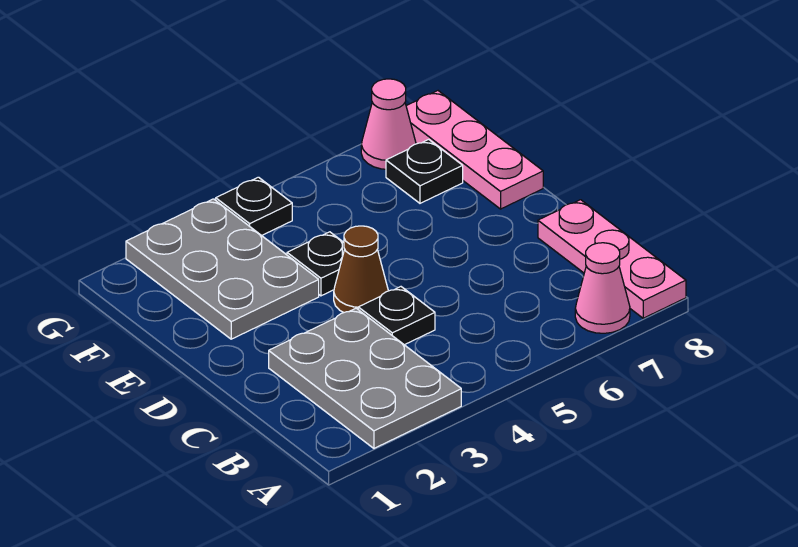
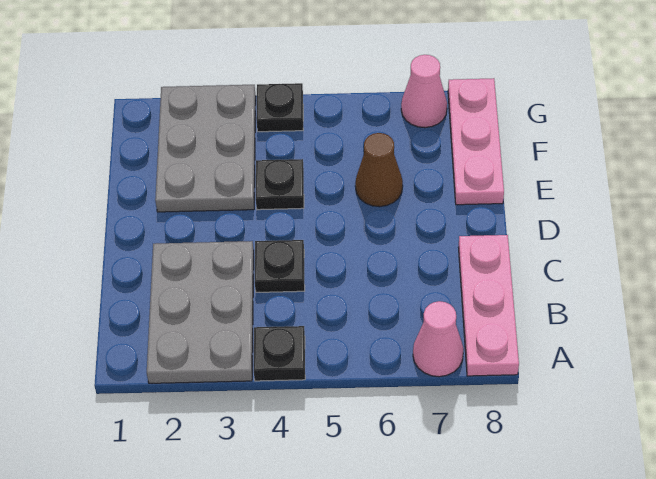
brown cone D4 level 1 -> brown cone E6 level 1
black plate F7 level 1 -> black plate A4 level 1

